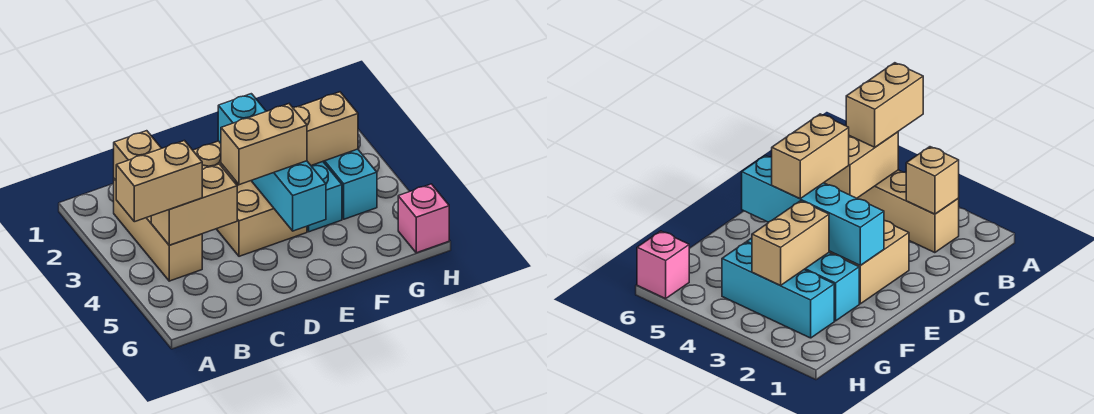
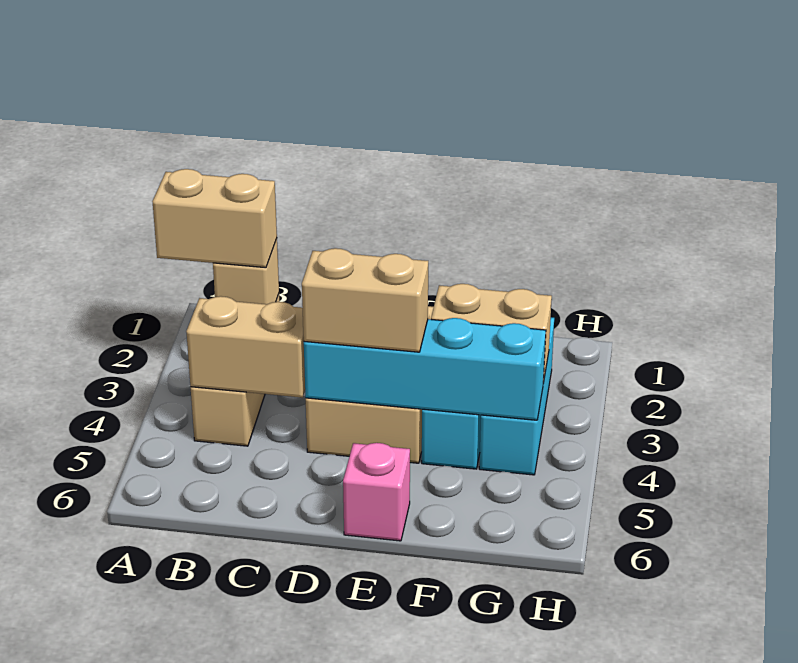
tan brick A4:B4 level 3 -> tan brick A2:B2 level 3
cyan brick E2:E5 level 2 -> cyan brick D4:G4 level 2
pink brick H6 level 1 -> pink brick E6 level 1

